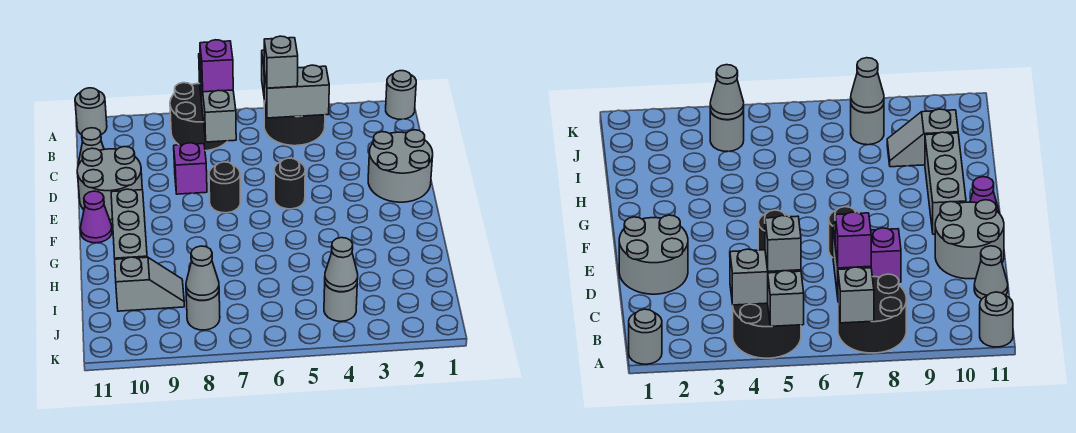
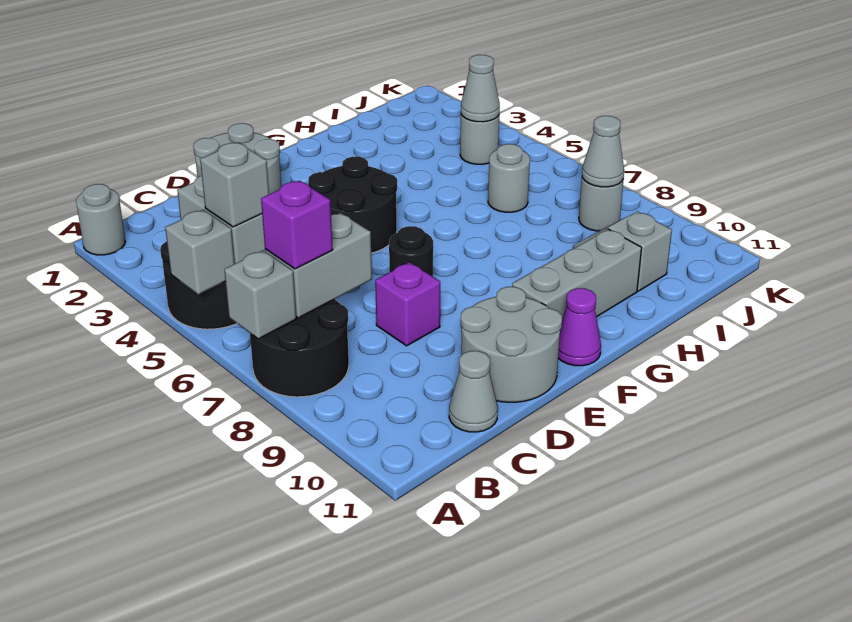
grey round brick A11 level 1 -> grey round brick I6 level 1
black round brick E5 level 1 -> black round brick E4:F5 level 1

